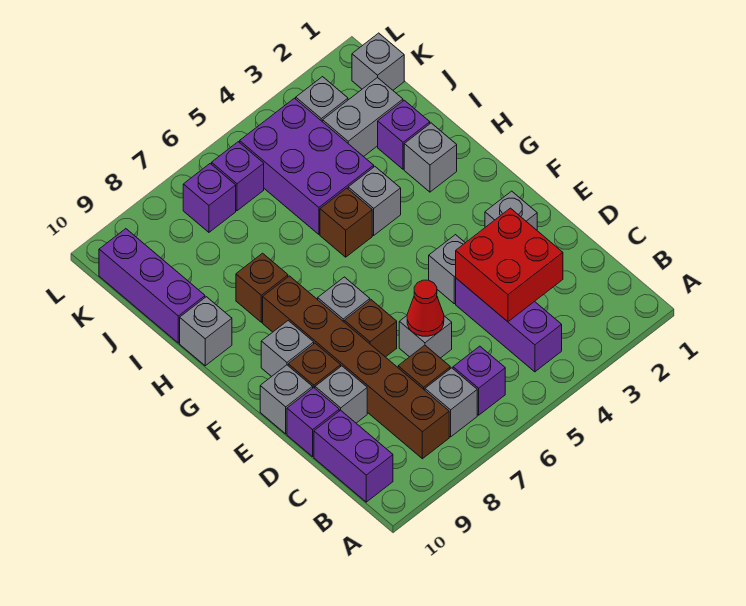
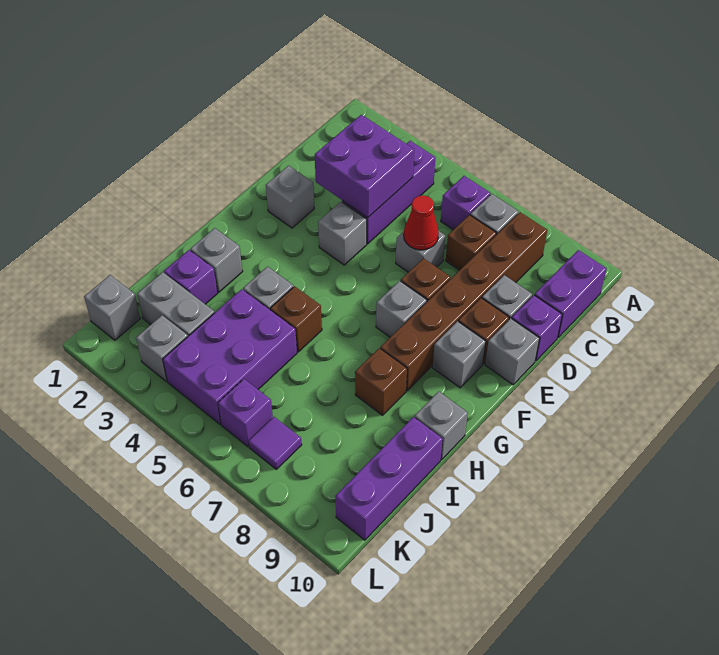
red brick C3:D4 level 2 -> purple brick C3:D4 level 2
purple brick K7 level 1 -> purple tile K7 level 1

